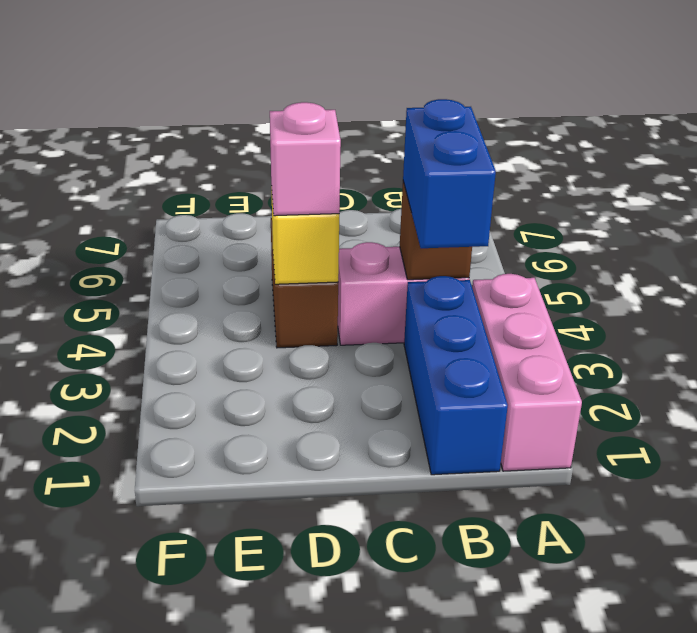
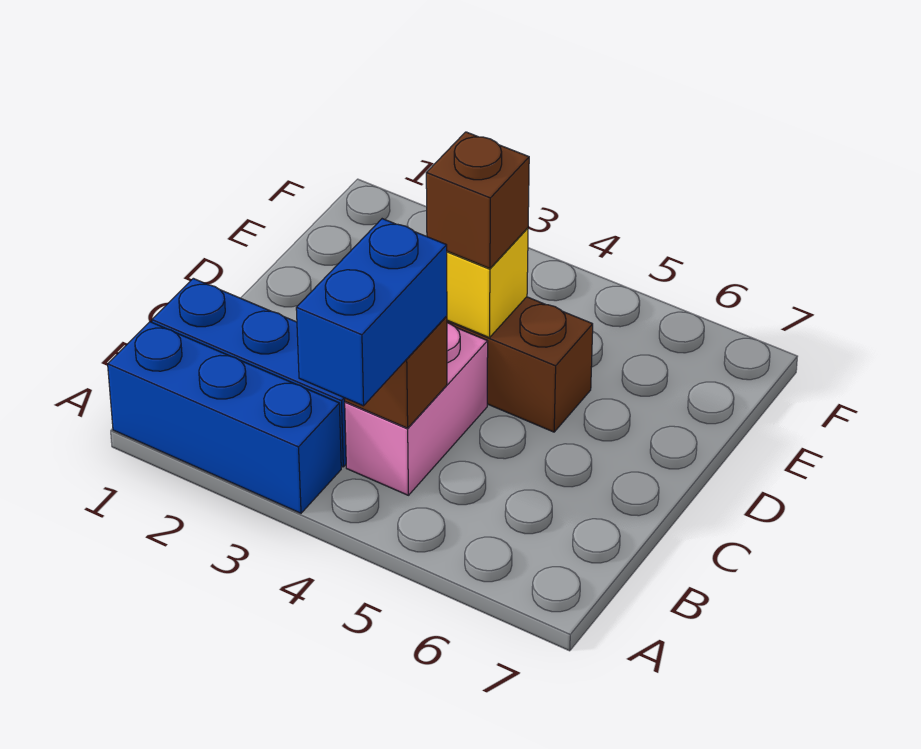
pink brick A1:A3 level 1 -> blue brick A1:A3 level 1
blue brick B3:B4 level 3 -> blue brick A4:B4 level 3
pink brick D4 level 3 -> brown brick D4 level 3

